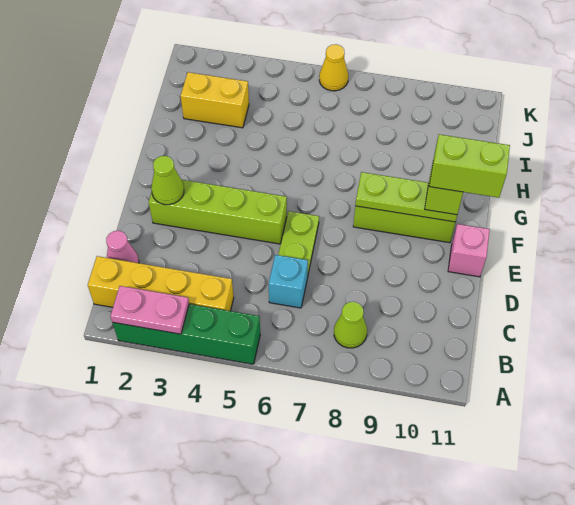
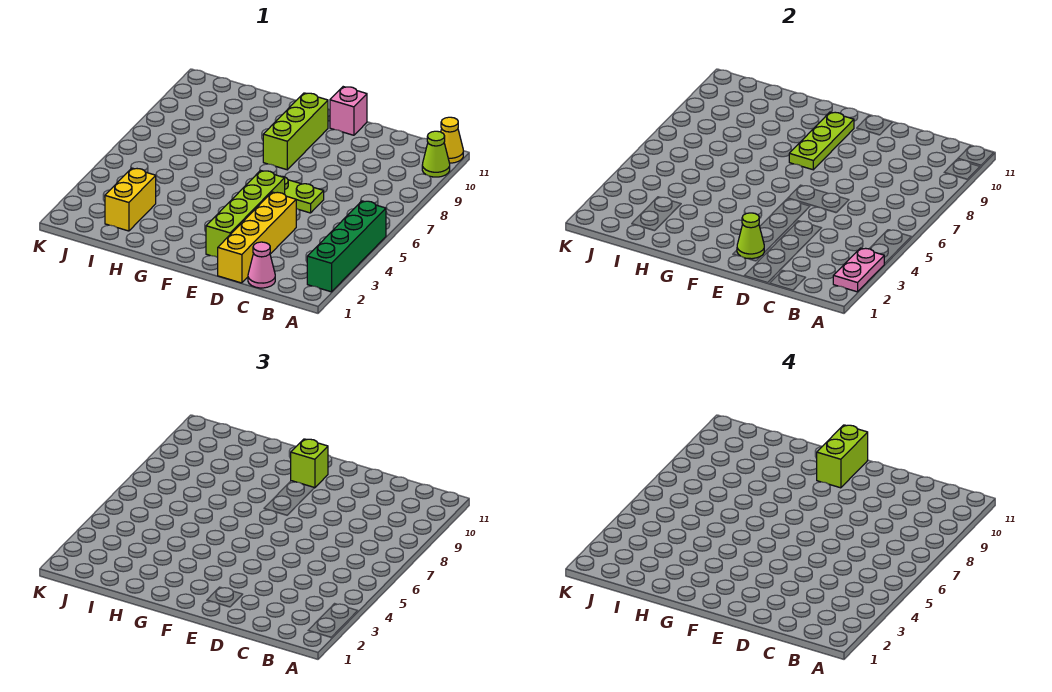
yellow brick B1:B4 level 1 -> yellow brick D1:D4 level 1
lime cone B8 level 1 -> lime cone A10 level 1
cyan brick C6 level 1 -> none
yellow cone K6 level 1 -> yellow cone A11 level 1

